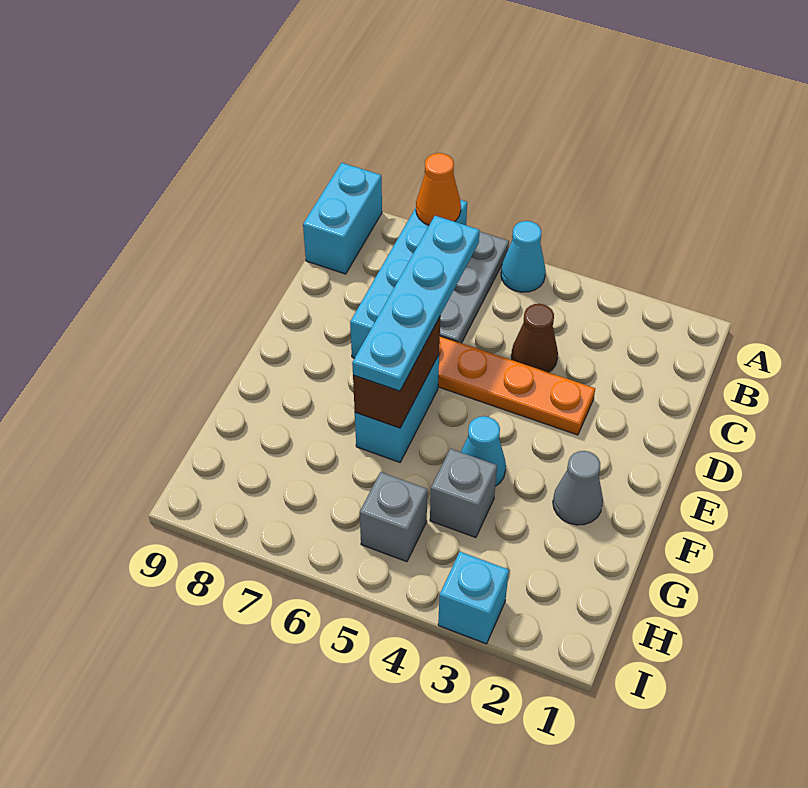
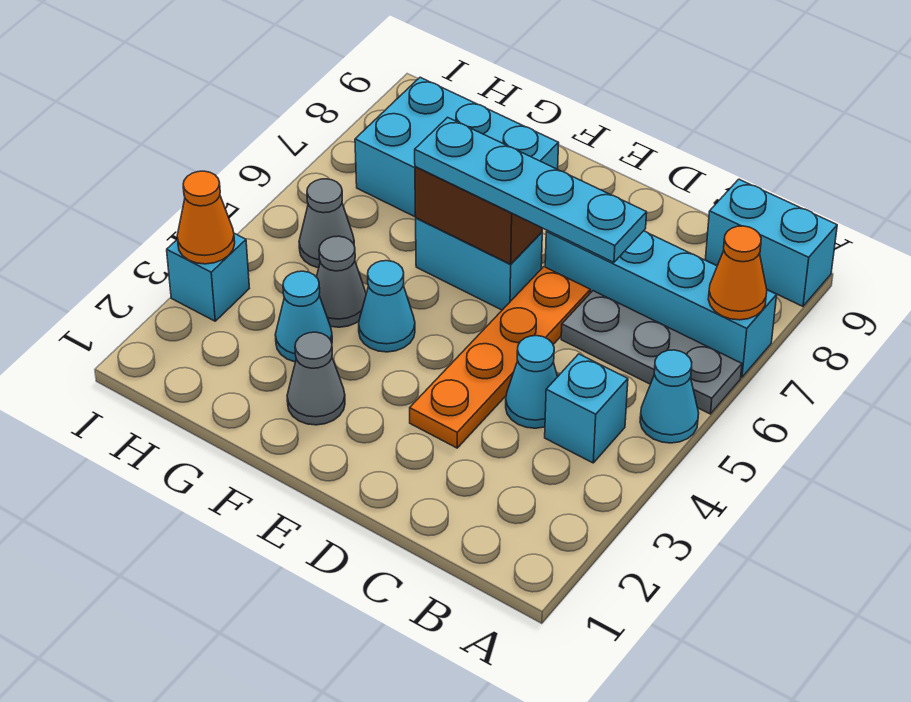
none -> cyan brick B4 level 1
brown cone C4 level 1 -> cyan cone C4 level 1
none -> cyan brick F7:H8 level 1
none -> cyan cone G3 level 1
grey brick G4 level 1 -> grey cone G4 level 1
grey brick H5 level 1 -> grey cone H5 level 1
none -> orange cone I3 level 2

